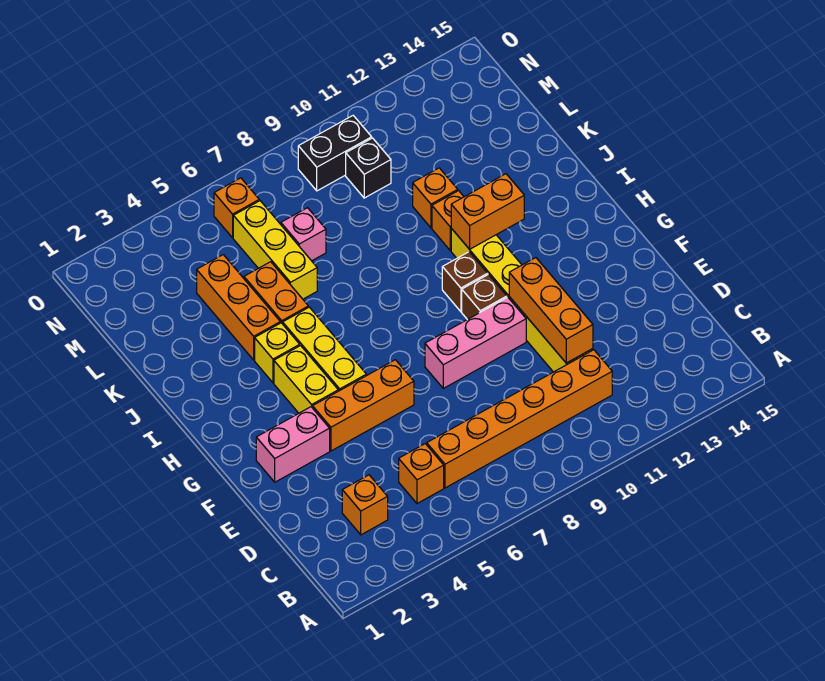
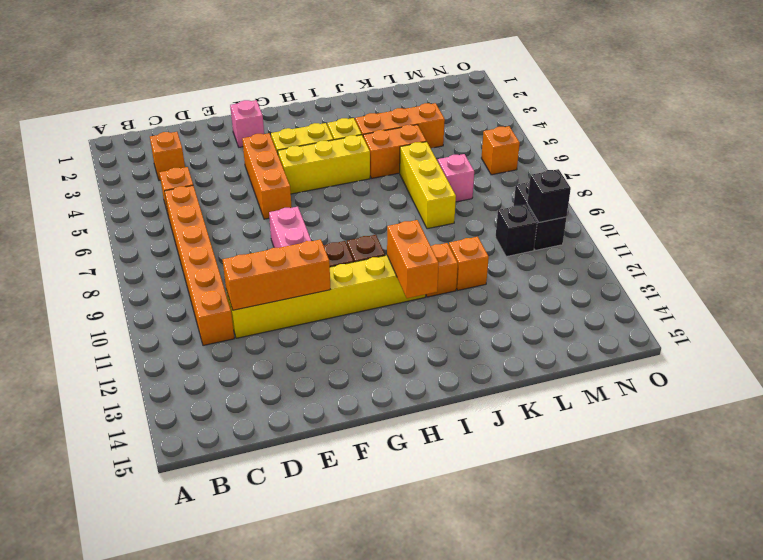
pink brick F2:F3 level 1 -> pink brick F2 level 1
yellow brick K6:M6 level 1 -> yellow brick K6:K8 level 1
none -> black brick N10 level 2

